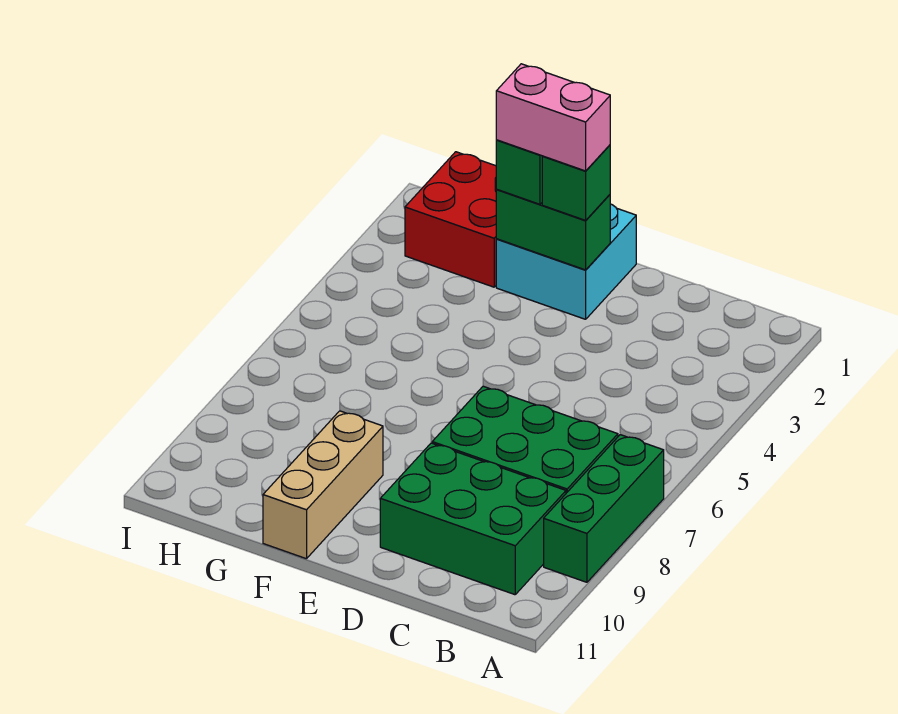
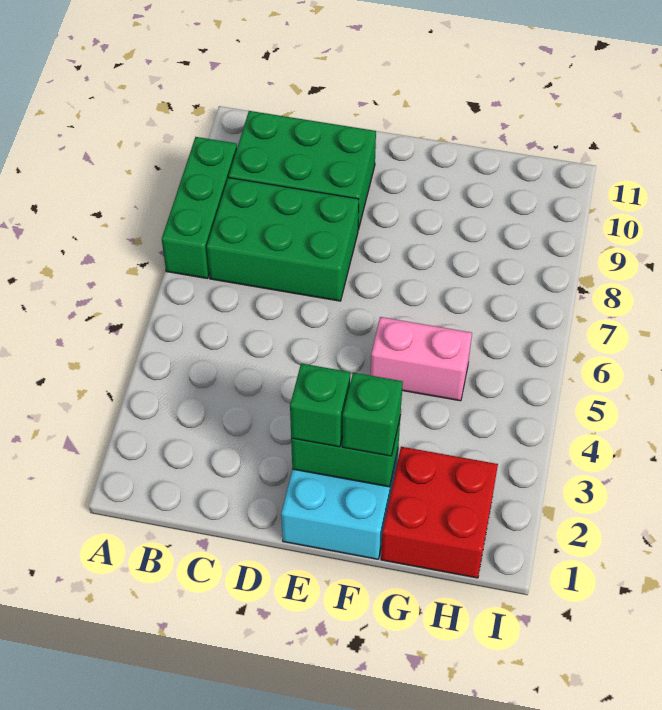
pink brick E2:F2 level 4 -> pink brick F5:G5 level 1
tan brick F9:F11 level 1 -> none

